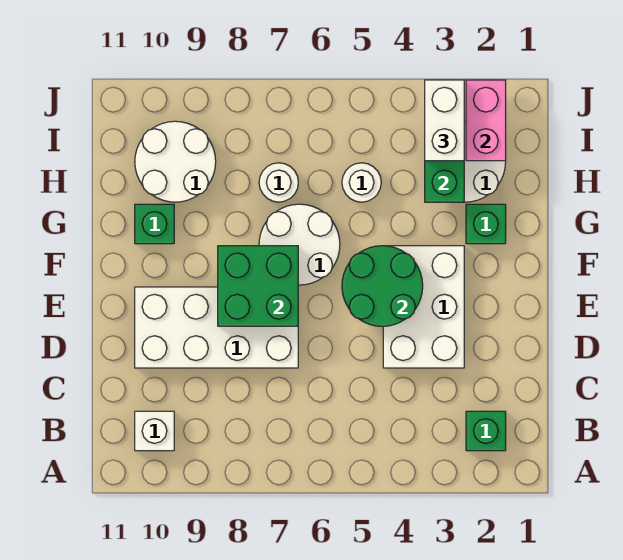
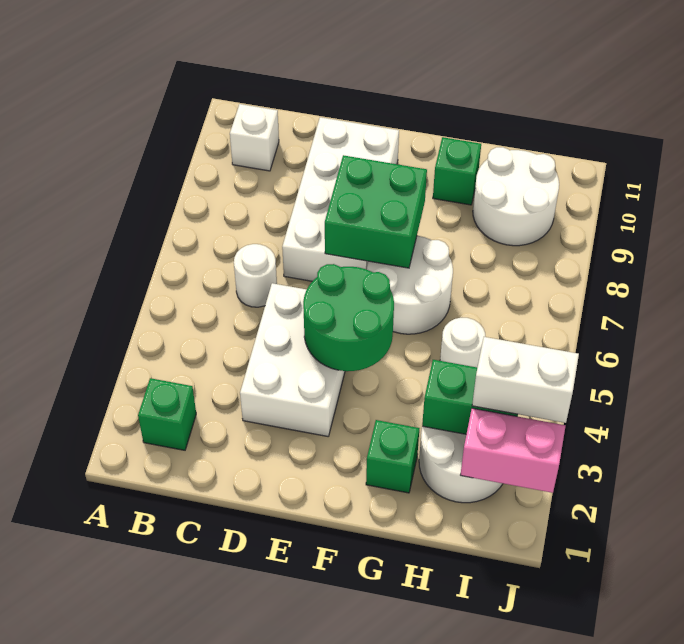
white brick D3:F4 level 1 -> white brick D3:E5 level 1
white round brick H7 level 1 -> white round brick C6 level 1

